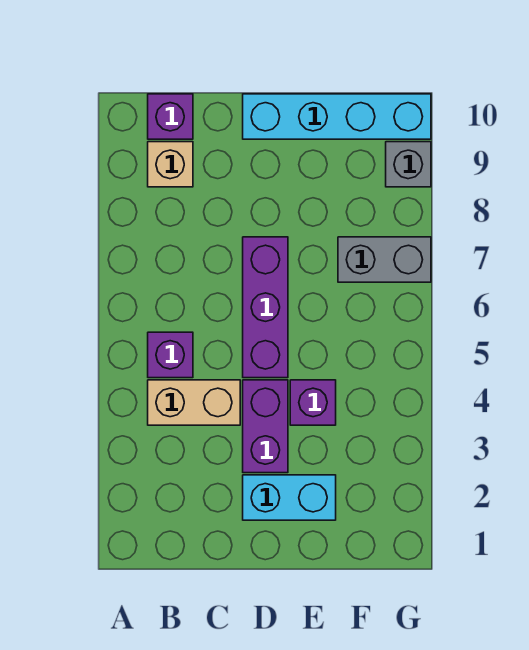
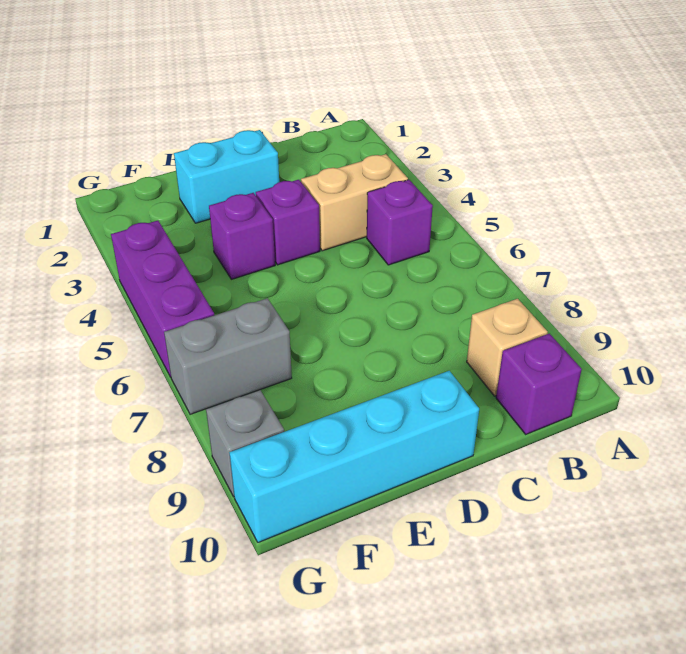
purple brick D3:D4 level 1 -> purple brick D4 level 1
purple brick D5:D7 level 1 -> purple brick G4:G6 level 1

